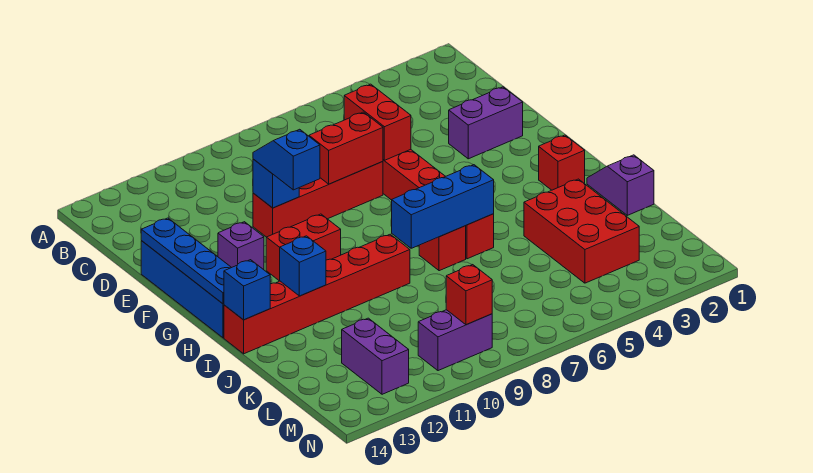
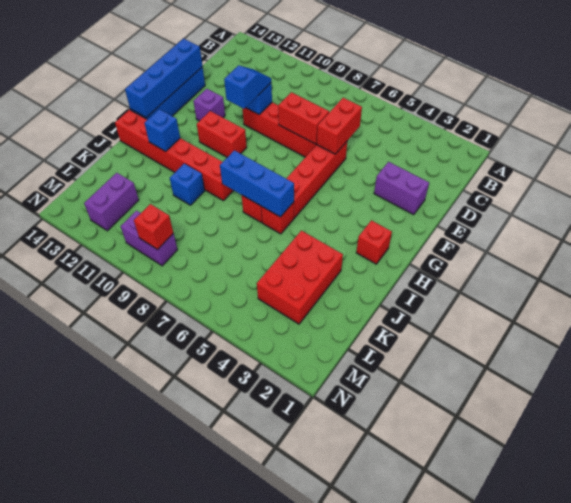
blue plate E14:H14 level 2 -> blue brick E14:H14 level 2
purple slope I1:J1 level 1 top J -> none
blue brick I14 level 2 -> blue brick J10 level 1

